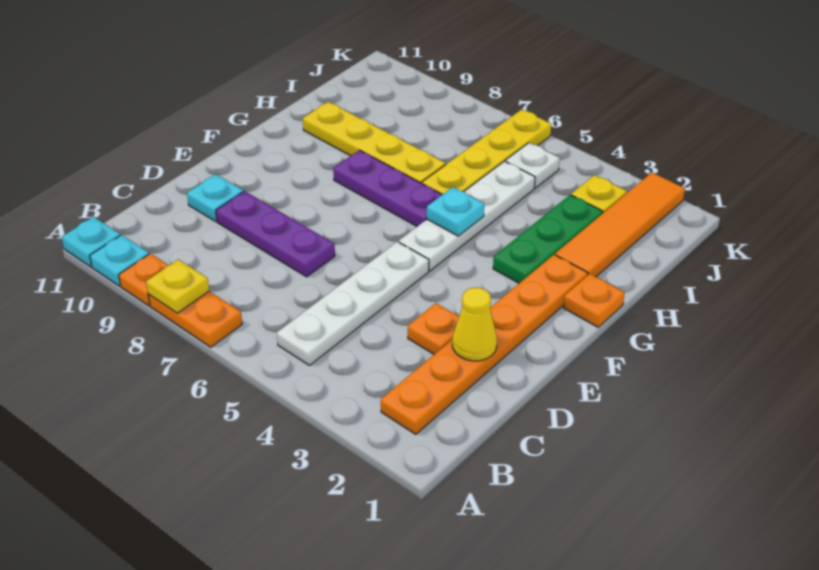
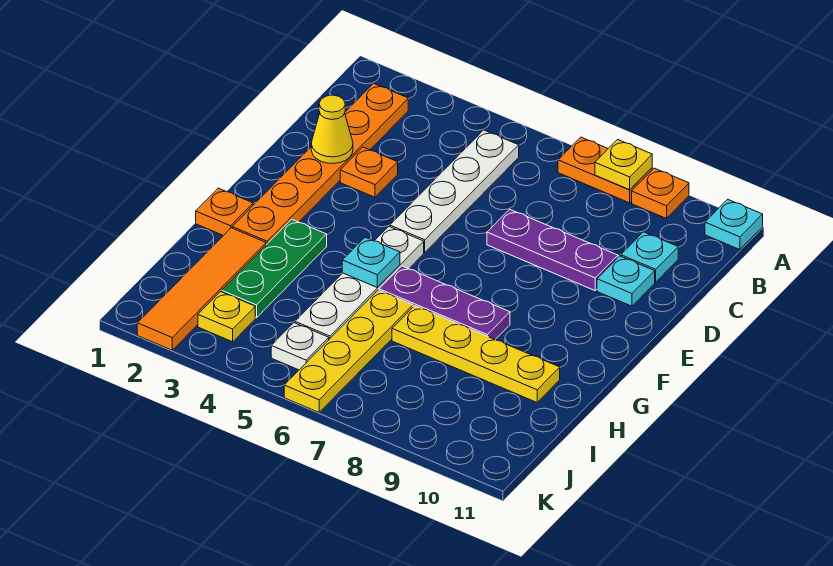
cyan plate A10 level 1 -> cyan plate C10 level 1

